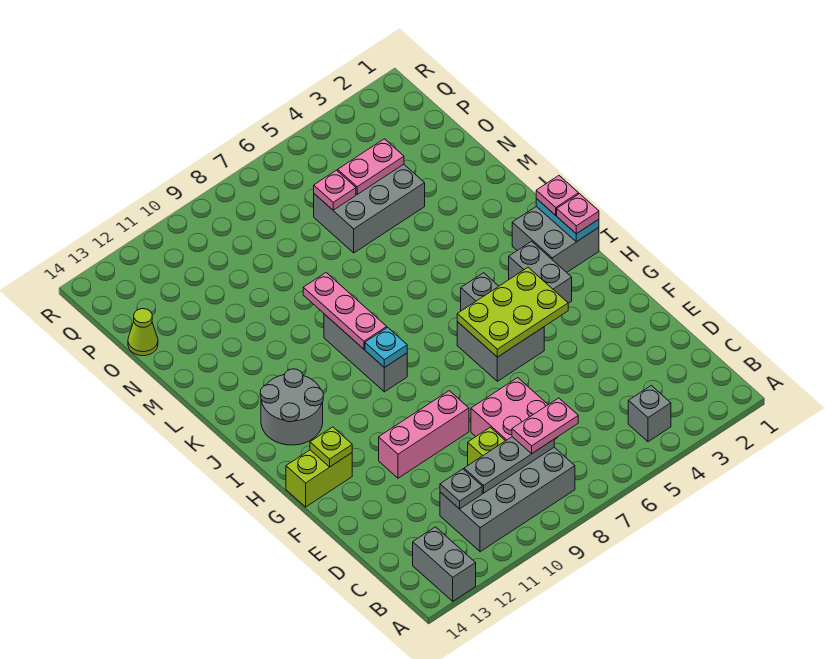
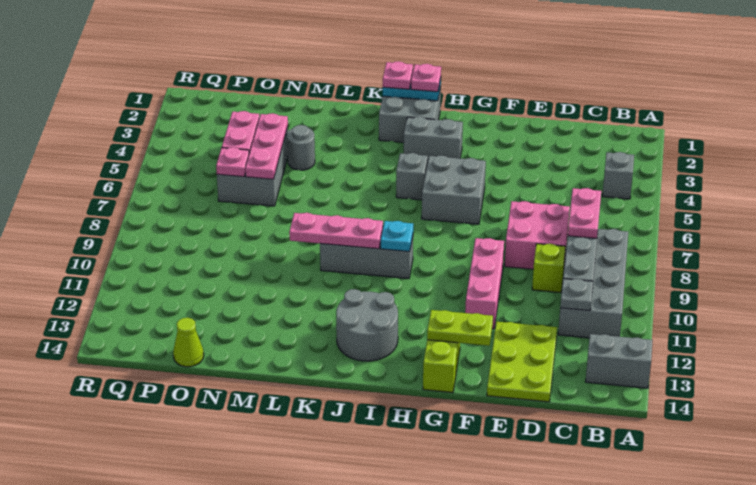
lime plate G4:H6 level 2 -> lime plate D12:E14 level 1
lime plate G13 level 2 -> lime plate F13:G13 level 2
none -> grey round brick M4 level 1
none -> pink plate N4:N6 level 2

